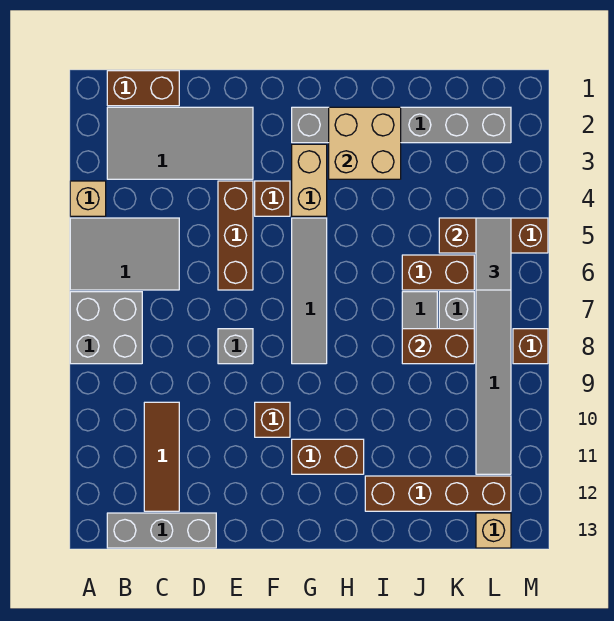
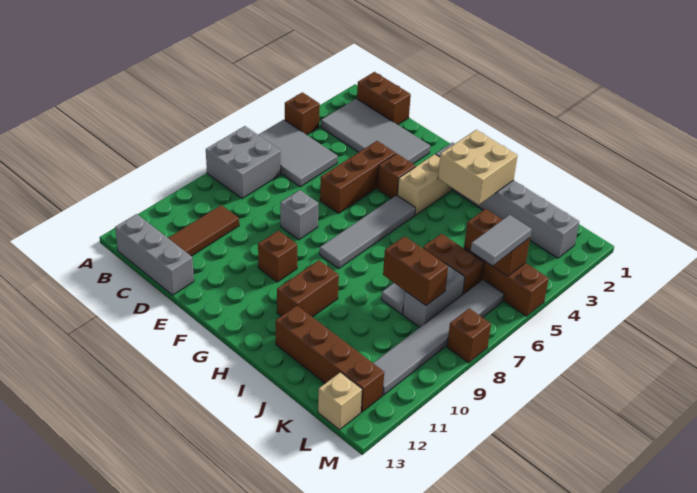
tan brick A4 level 1 -> brown brick A4 level 1
brown brick G11:H11 level 1 -> brown brick H10:H11 level 1

